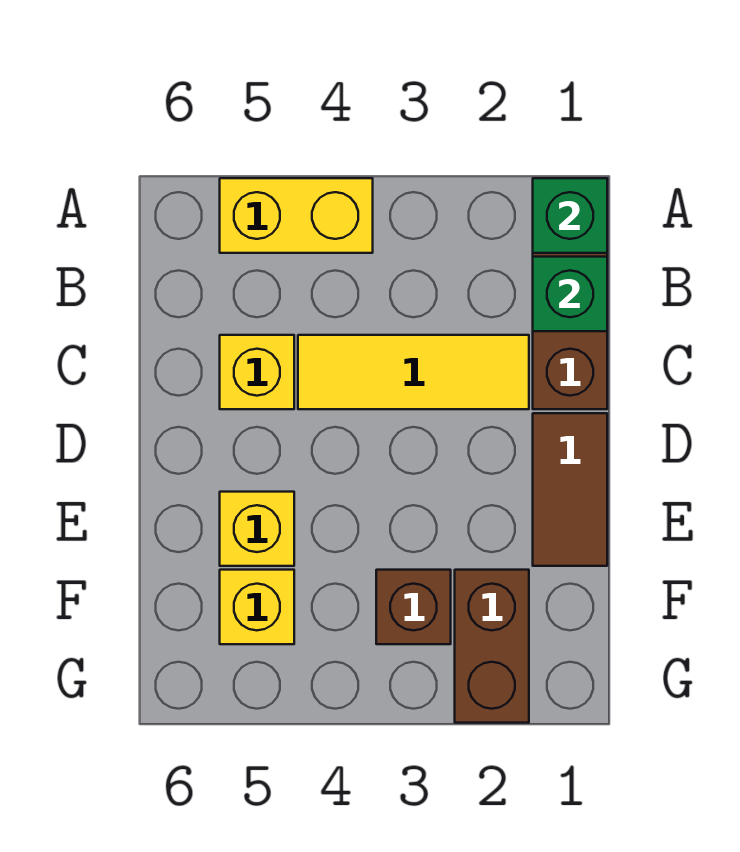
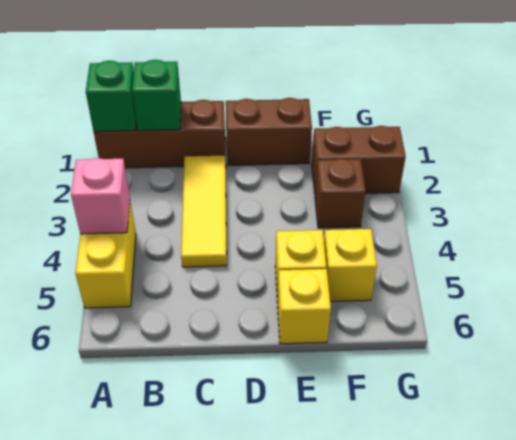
none -> pink brick A4 level 2
yellow brick C5 level 1 -> yellow brick E6 level 1
brown tile D1:E1 level 1 -> brown brick D1:E1 level 1

